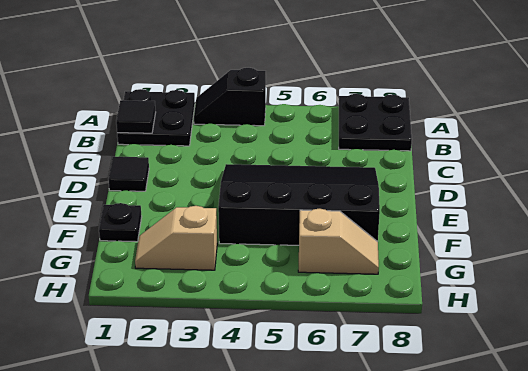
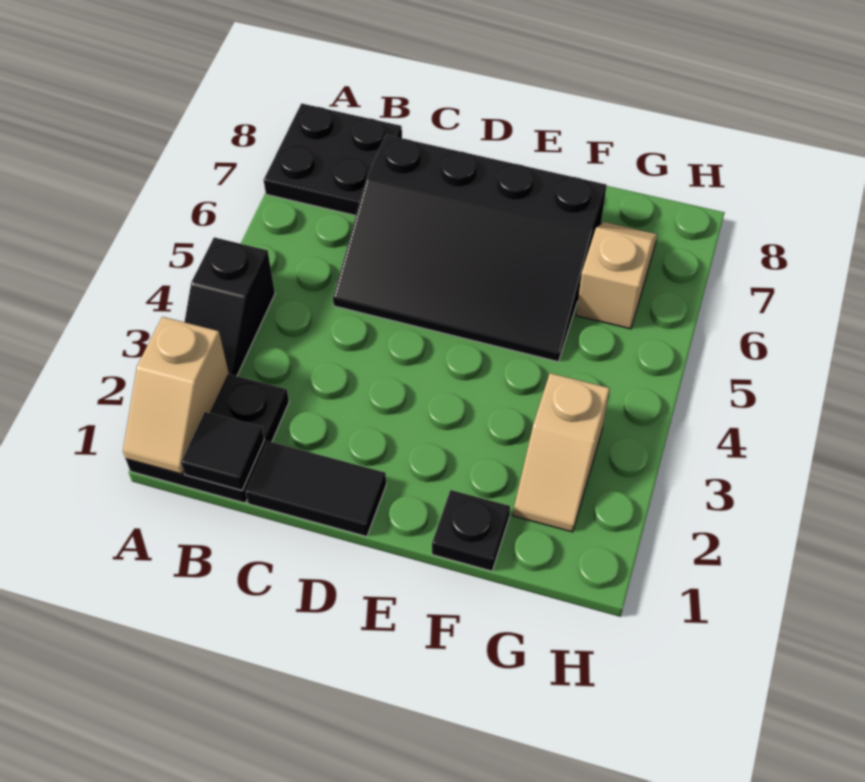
none -> tan slope A1:A2 level 2 top 2
black tile D1 level 1 -> black tile C1:D1 level 1
black slope D4:F7 level 1 top F -> black slope C5:F7 level 1 top 7

